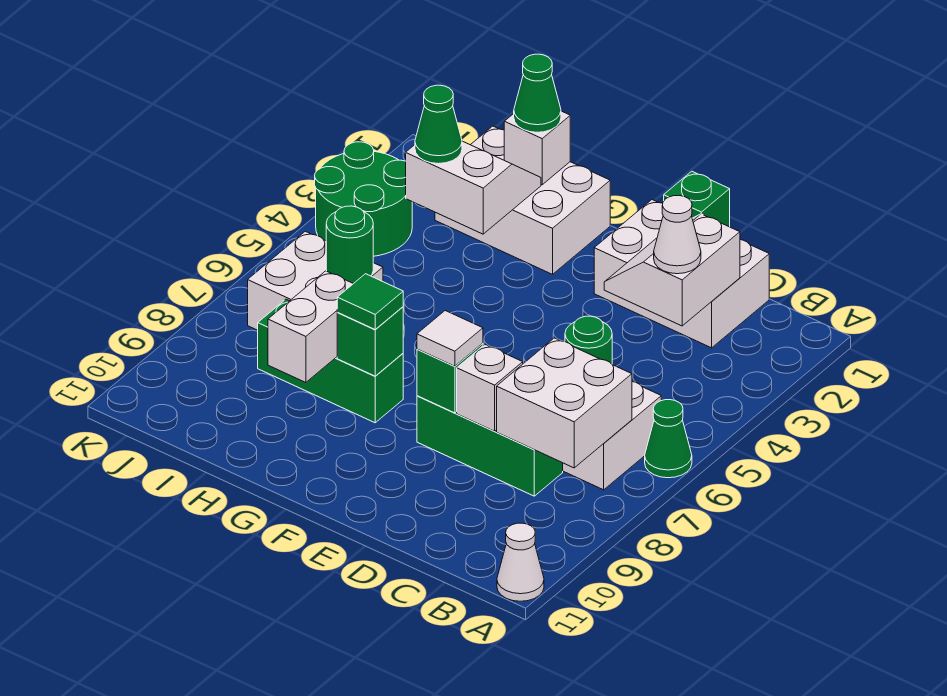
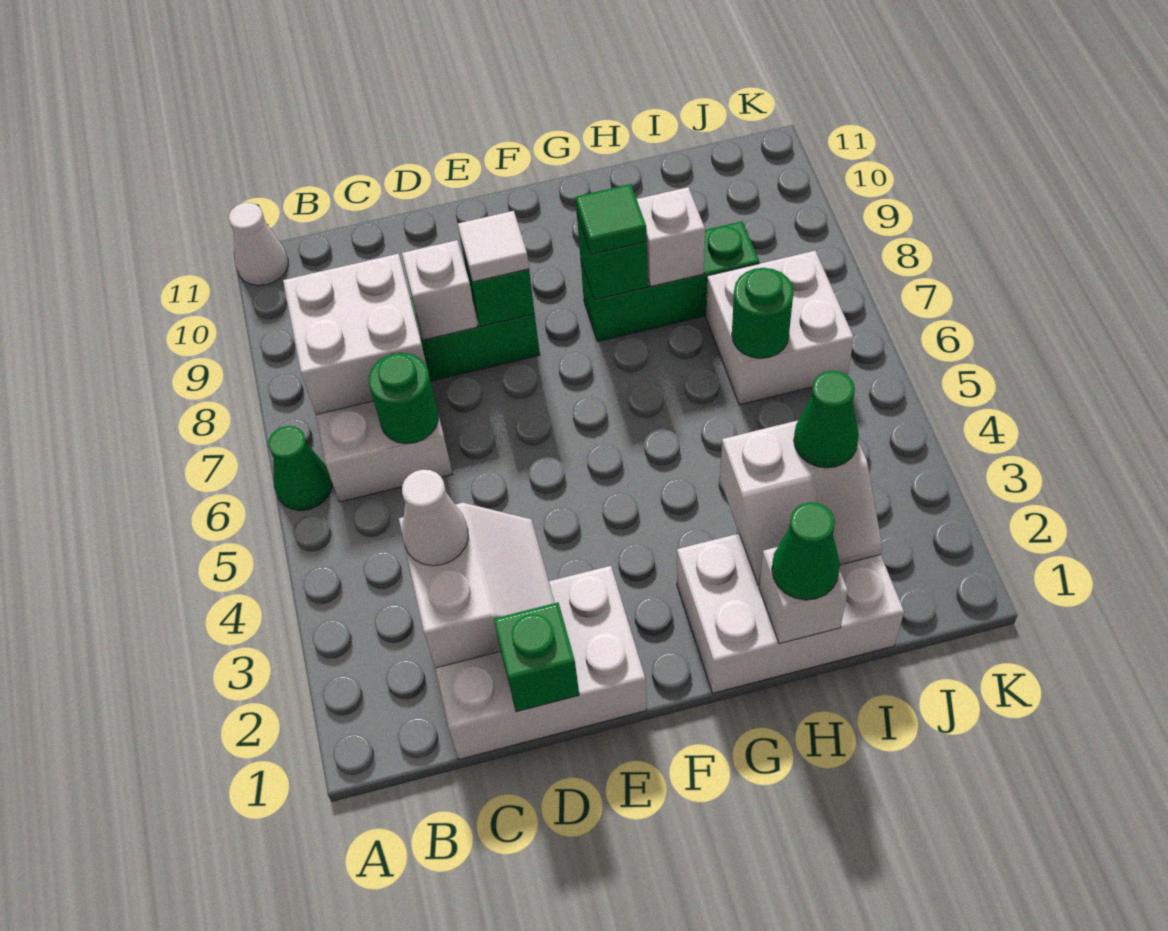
white brick H8:H9 level 2 -> white brick H8 level 2
green round brick J3:K4 level 1 -> none

